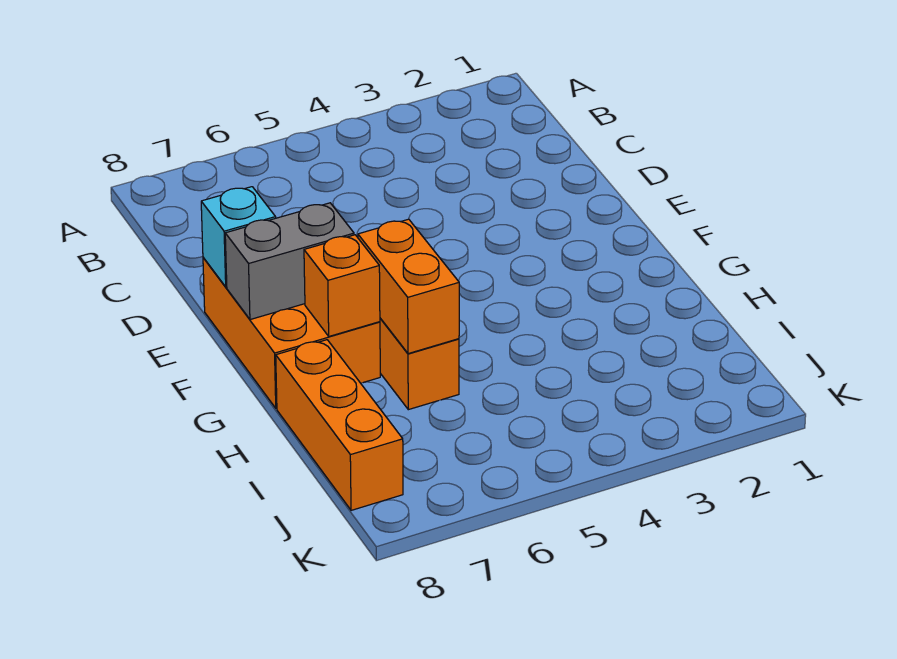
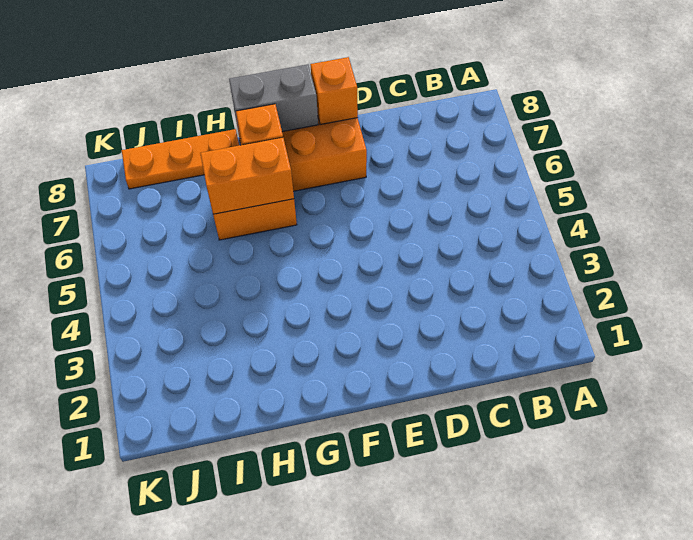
cyan brick E8 level 2 -> orange brick E8 level 2
grey brick F7:F8 level 2 -> grey brick F8:G8 level 2
orange brick H8:J8 level 1 -> orange plate H8:J8 level 1

